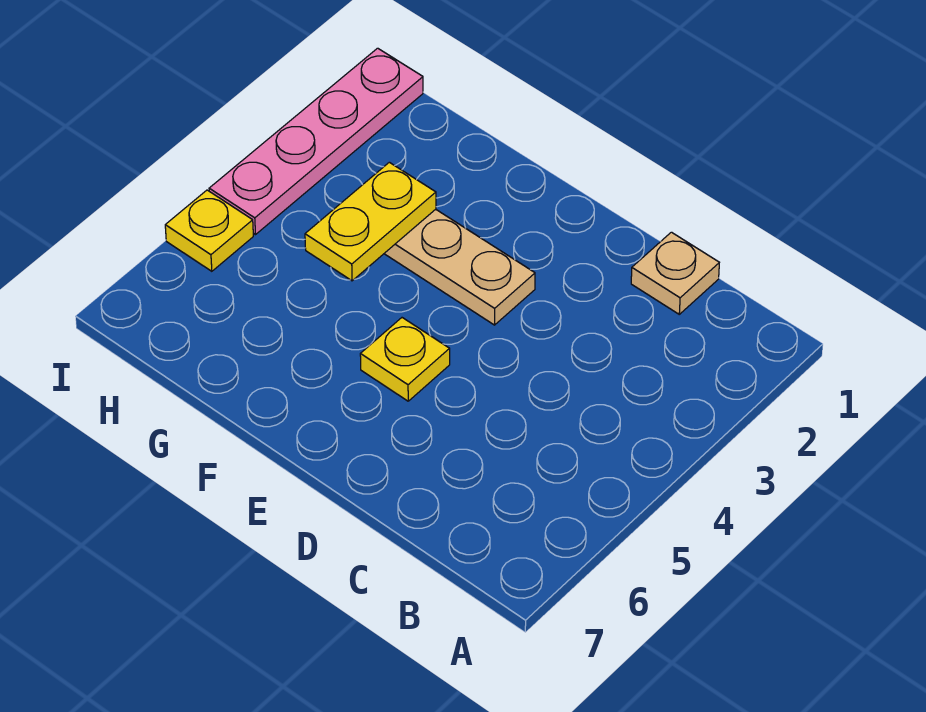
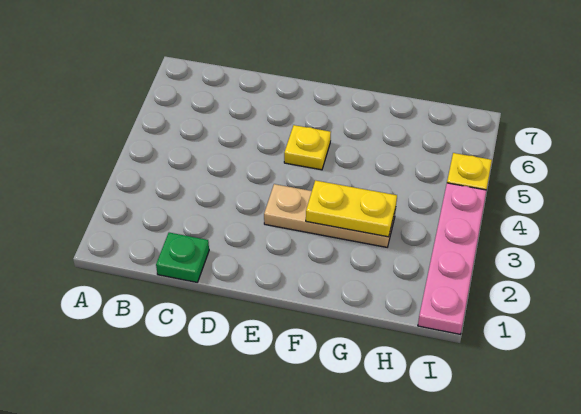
tan plate C1 level 1 -> green plate C1 level 1
yellow plate G3:G4 level 2 -> yellow plate F3:G3 level 2

